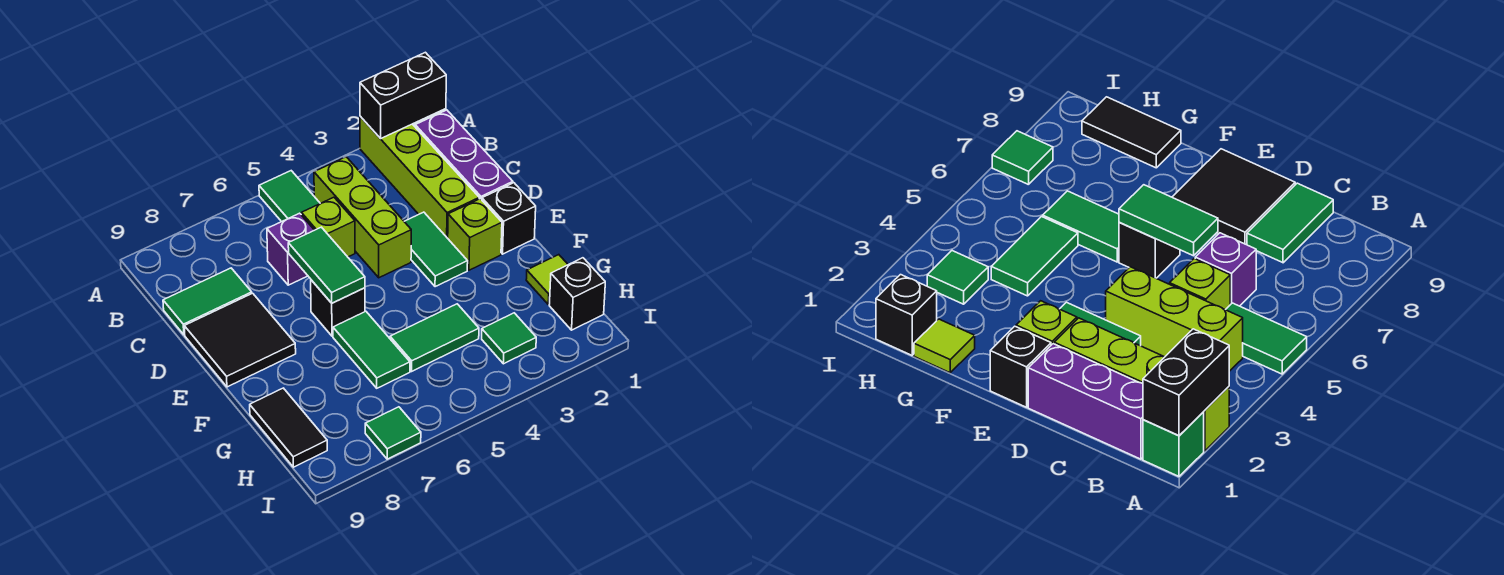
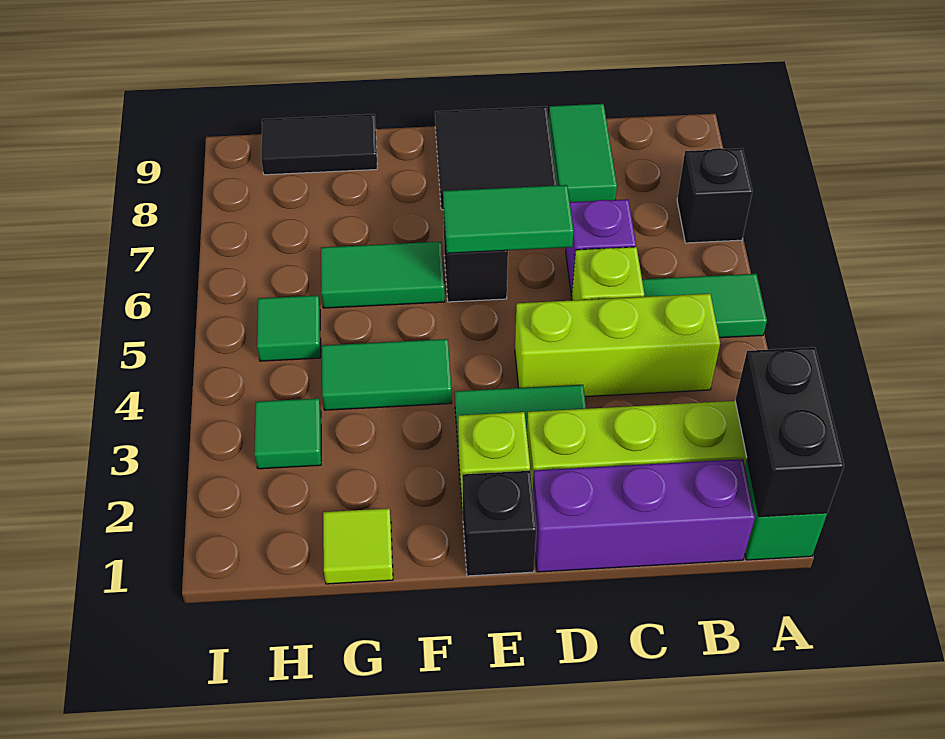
green tile G4:G5 level 1 -> green tile F4:G4 level 1
black brick H1 level 1 -> black brick A7 level 1
green tile I7 level 1 -> green tile H5 level 1

